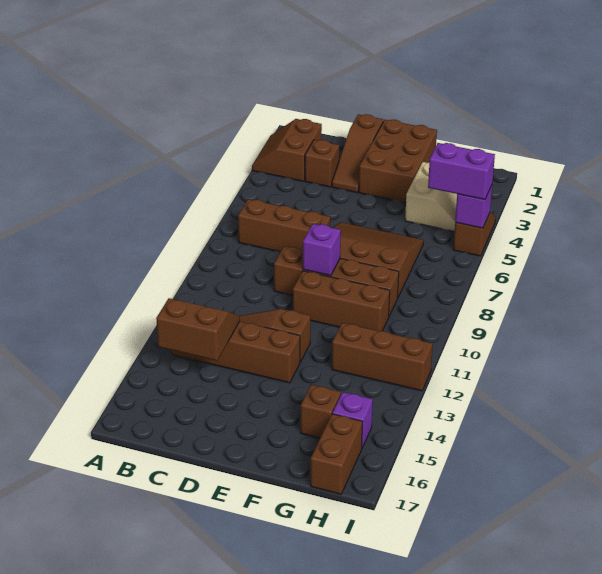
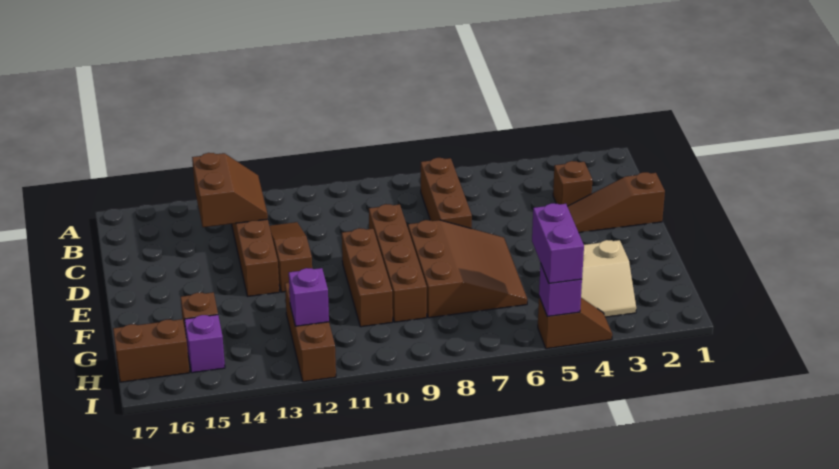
brown slope A2:B3 level 1 top B -> none
brown brick E1:F3 level 1 -> none
purple brick E9 level 2 -> purple brick H12 level 2

